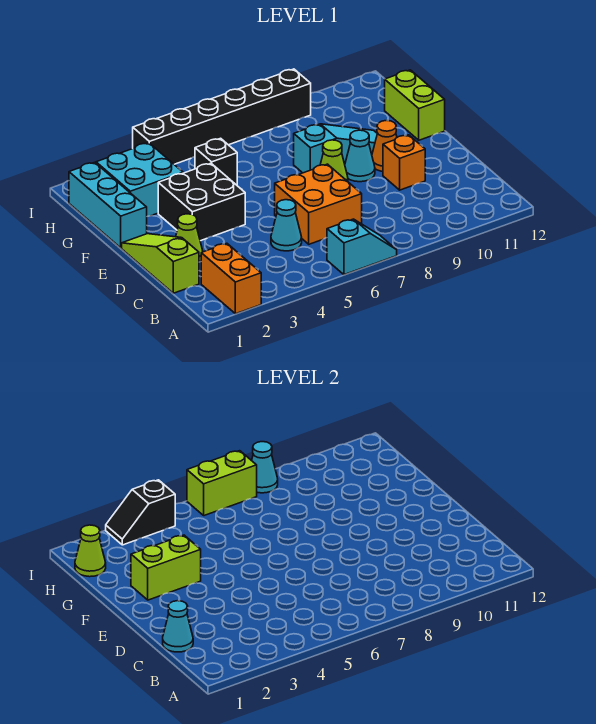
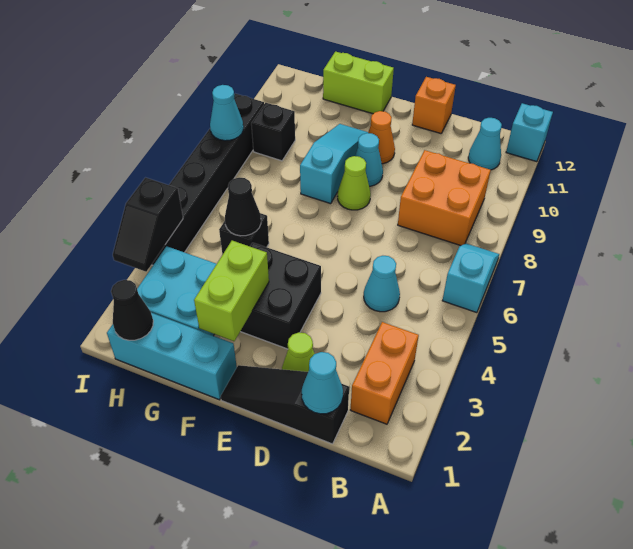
orange brick A2:B2 level 1 -> orange brick B2:B3 level 1
none -> cyan brick A12 level 1
none -> cyan cone B11 level 1
lime slope C1:E1 level 1 top C -> black slope C1:E1 level 1 top C
orange brick C6:D7 level 1 -> orange brick B8:C9 level 1
orange brick D10 level 1 -> orange brick D12 level 1
none -> black cone G5 level 2
lime cone H1 level 2 -> black cone H1 level 2
none -> black brick H9 level 1
lime brick I6:I7 level 2 -> none

